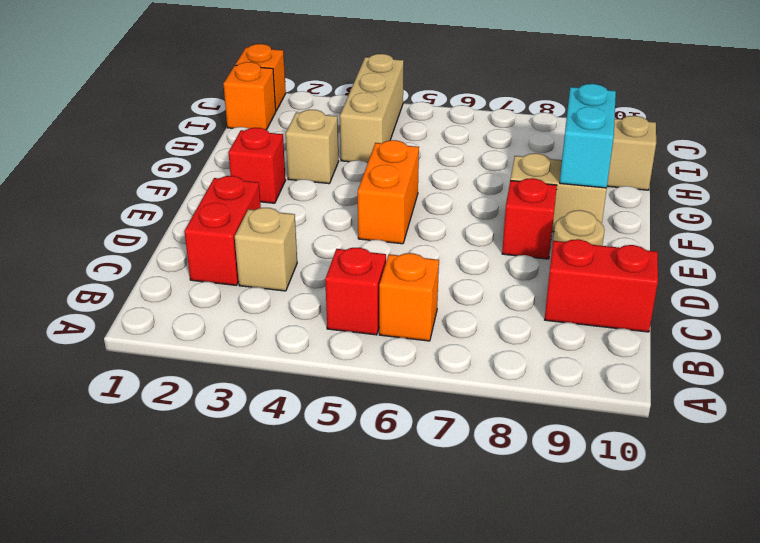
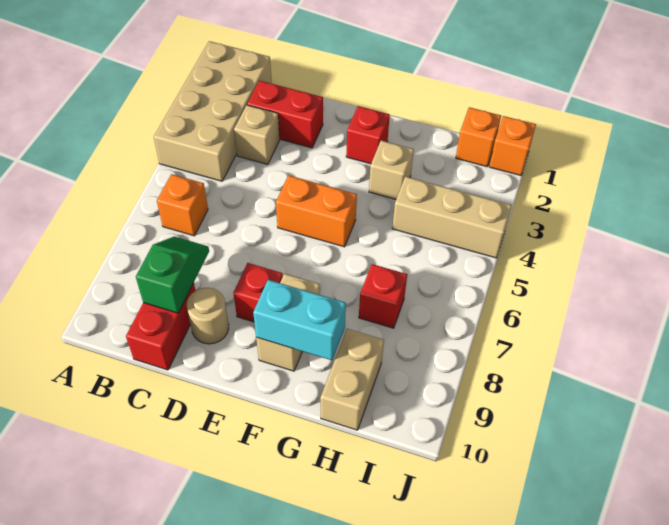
none -> tan brick A1:B4 level 1
red brick B5 level 1 -> red brick H7 level 1
none -> green slope C8:C9 level 2 top 9

